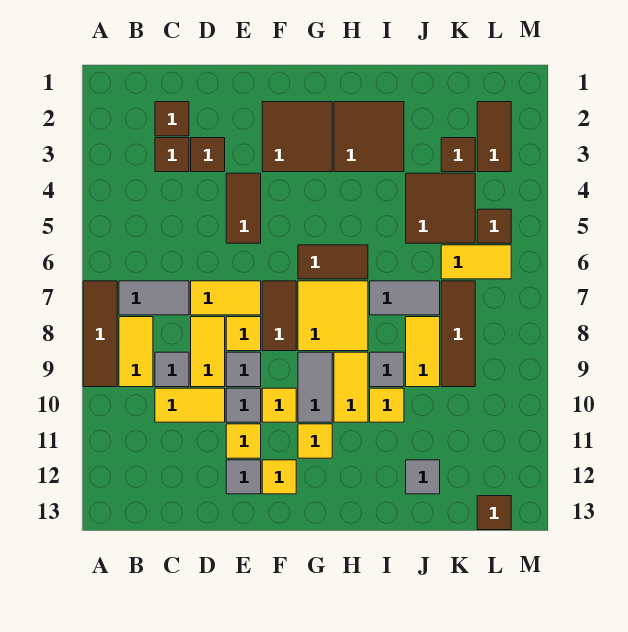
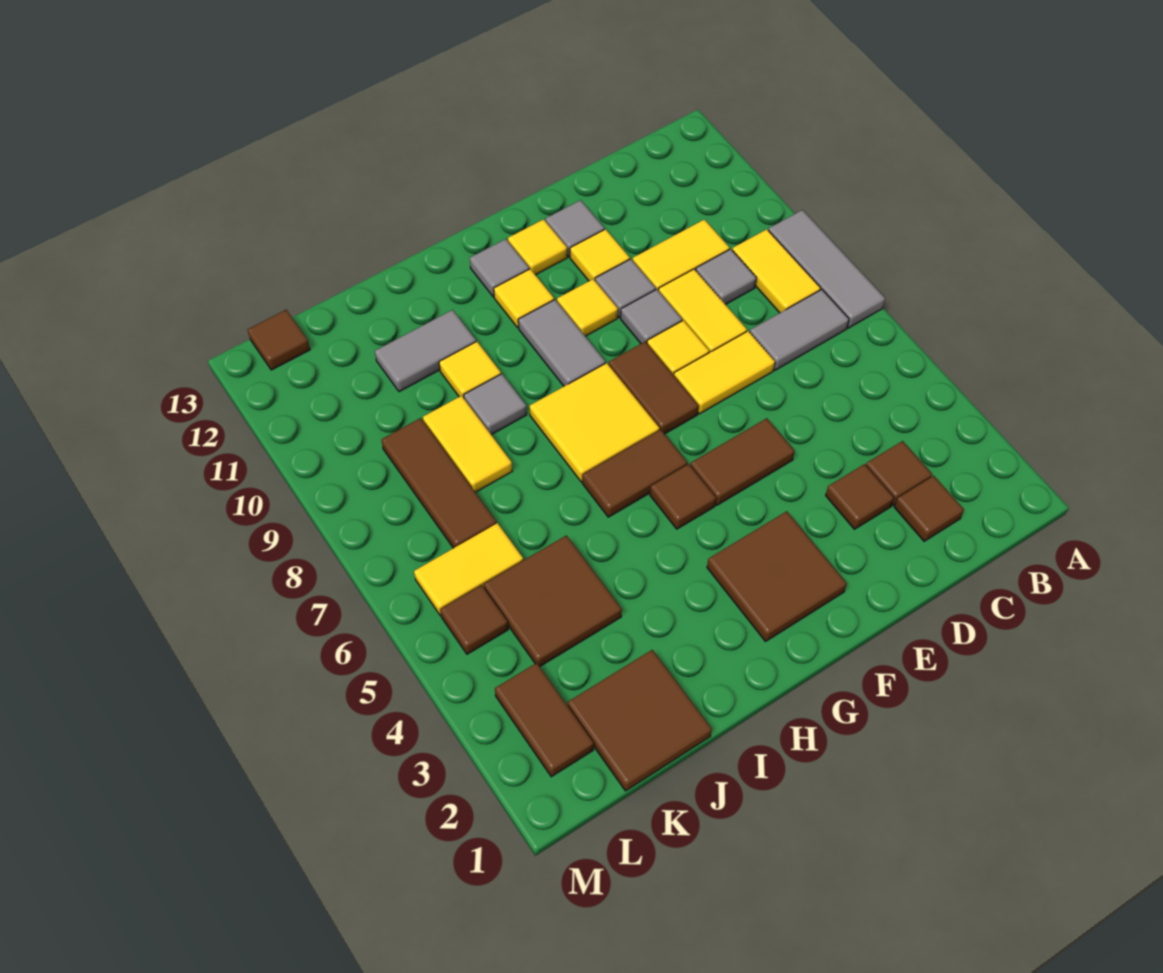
brown tile A7:A9 level 1 -> grey tile A7:A9 level 1
brown tile E4:E5 level 1 -> brown tile E5:F5 level 1
brown tile H2:I3 level 1 -> brown tile J1:K2 level 1
yellow tile H9:H10 level 1 -> none
grey tile I7:J7 level 1 -> grey tile I11:J11 level 1
grey tile J12 level 1 -> grey tile G12 level 1
brown tile K3 level 1 -> brown tile G5 level 1

